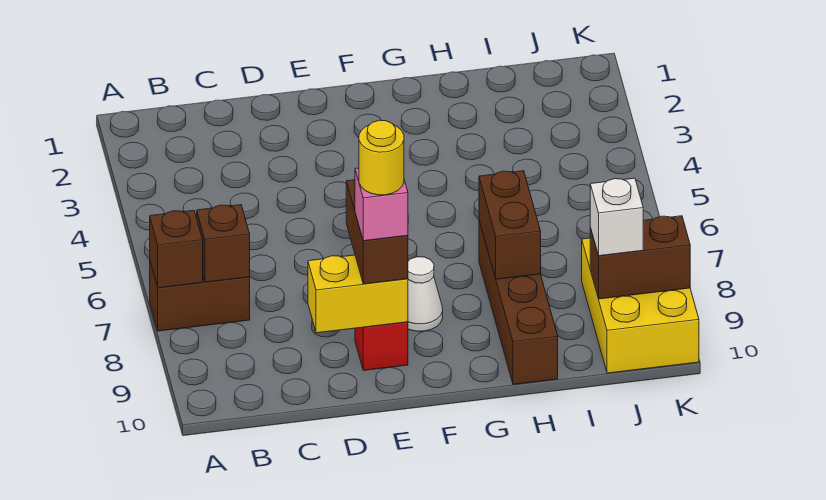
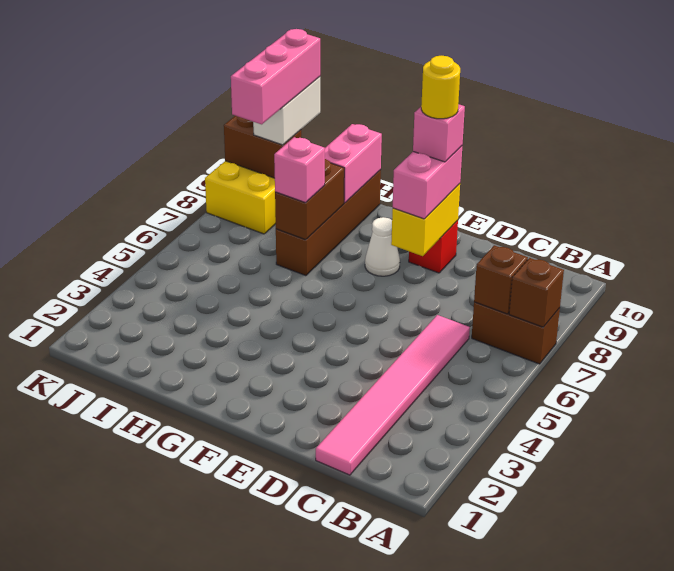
none -> pink tile C1:C6 level 1
yellow brick D9:E9 level 2 -> yellow brick E8:E9 level 2
brown brick E8:E9 level 3 -> pink brick E8:E9 level 3
none -> pink brick H7 level 3
none -> pink brick H9:H10 level 2
none -> pink brick J8:J10 level 4
white brick J9 level 3 -> white brick J9:J10 level 3

